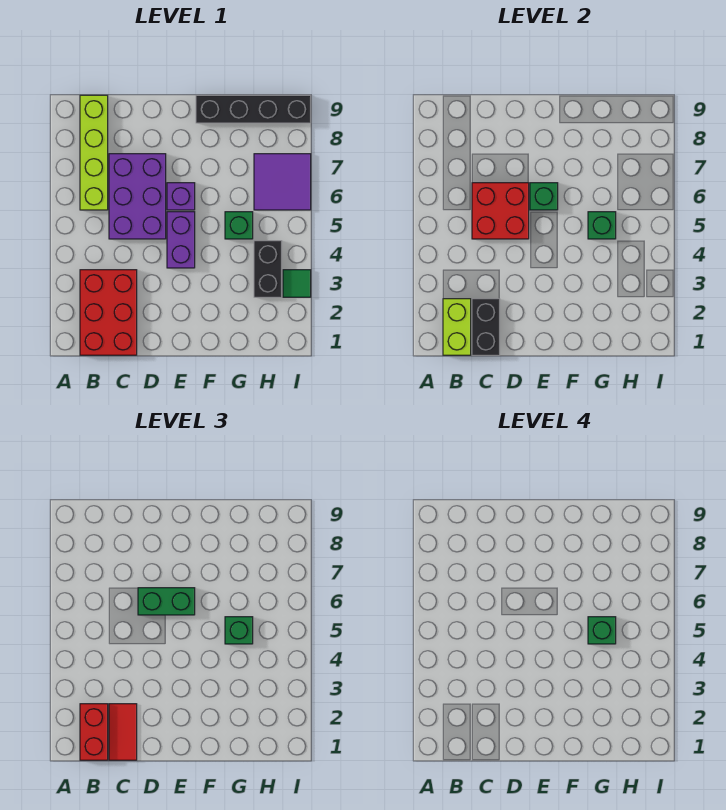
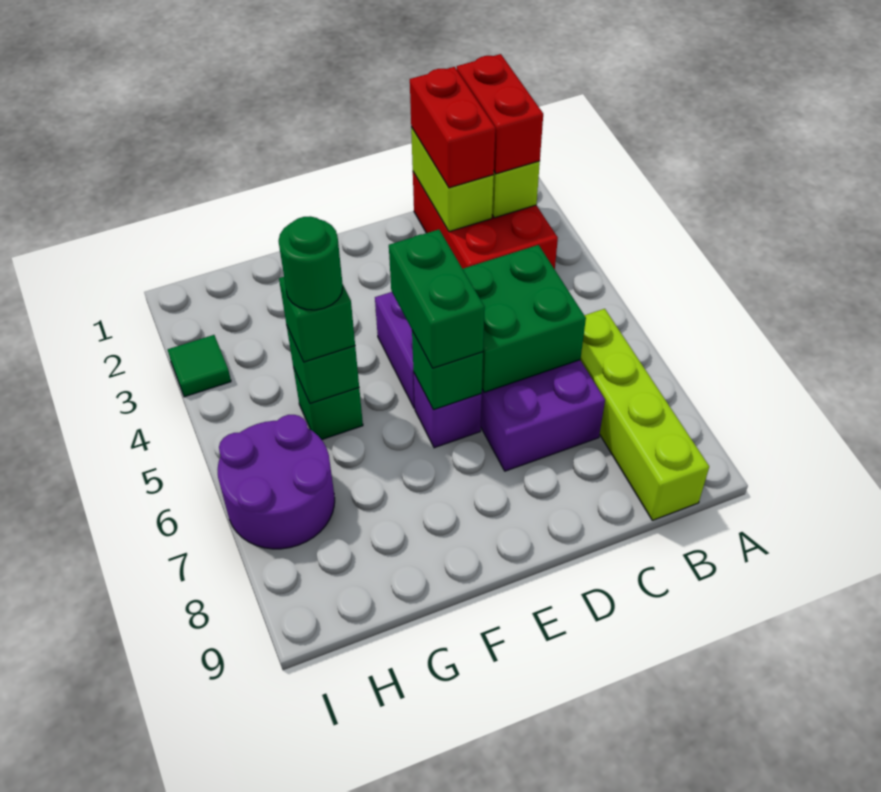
black brick C1:C2 level 2 -> lime brick C1:C2 level 2
red tile C1:C2 level 3 -> red brick C1:C2 level 3
red brick C5:D6 level 2 -> green brick C5:D6 level 2
green brick D6:E6 level 3 -> green brick E5:E6 level 3
black brick F9:I9 level 1 -> none
green brick G5 level 4 -> green round brick G5 level 4
black brick H3:H4 level 1 -> none
purple tile H6:I7 level 1 -> purple round brick H6:I7 level 1

